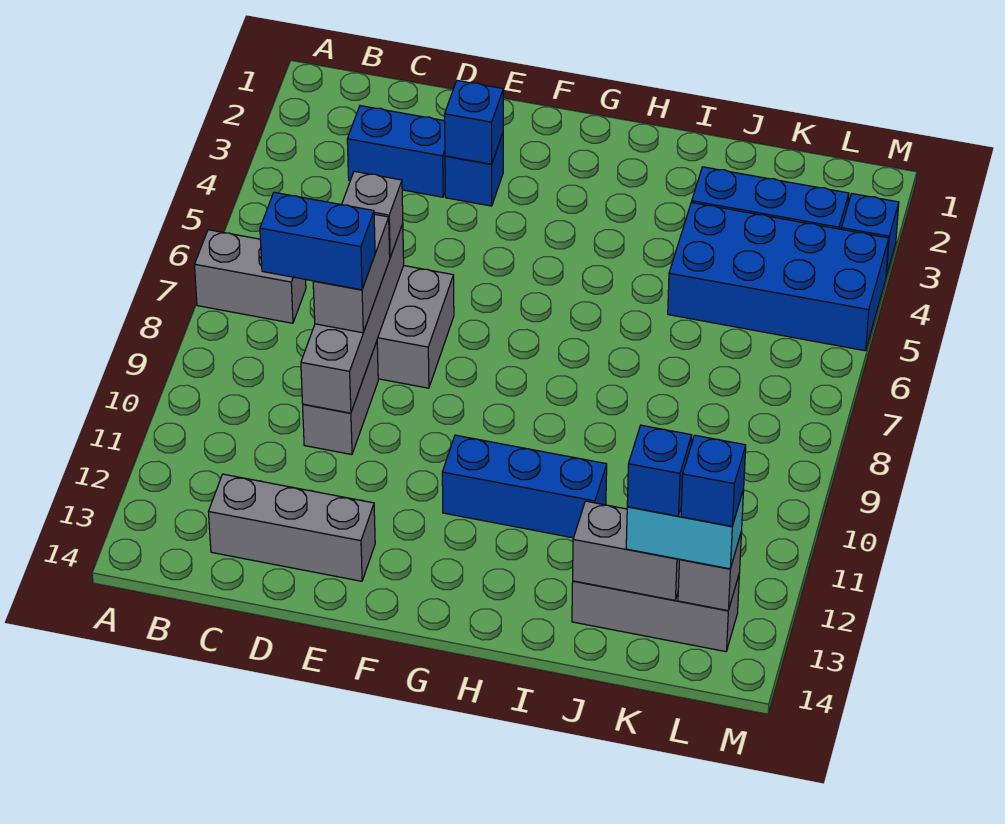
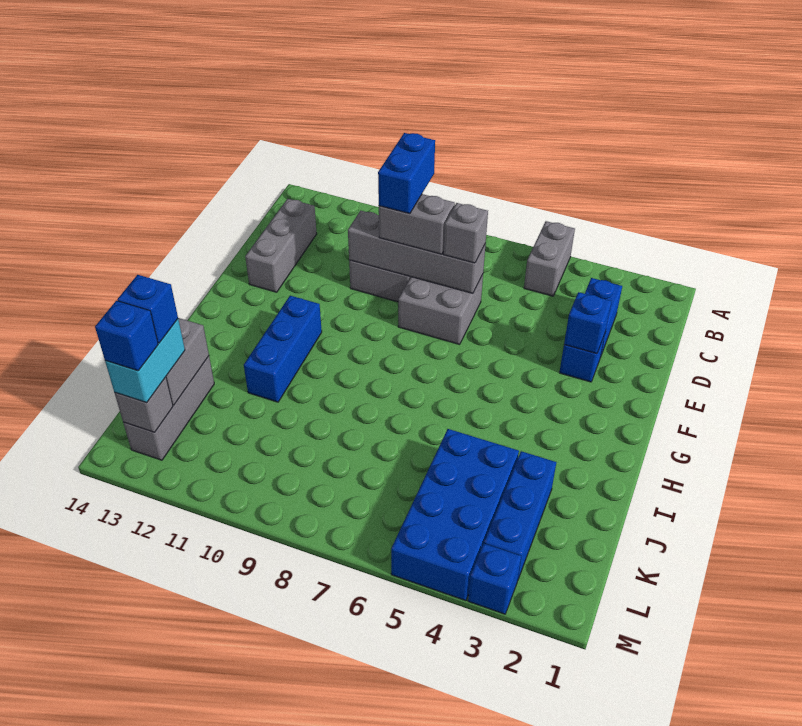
grey brick A7:B7 level 1 -> grey brick A5:B5 level 1

